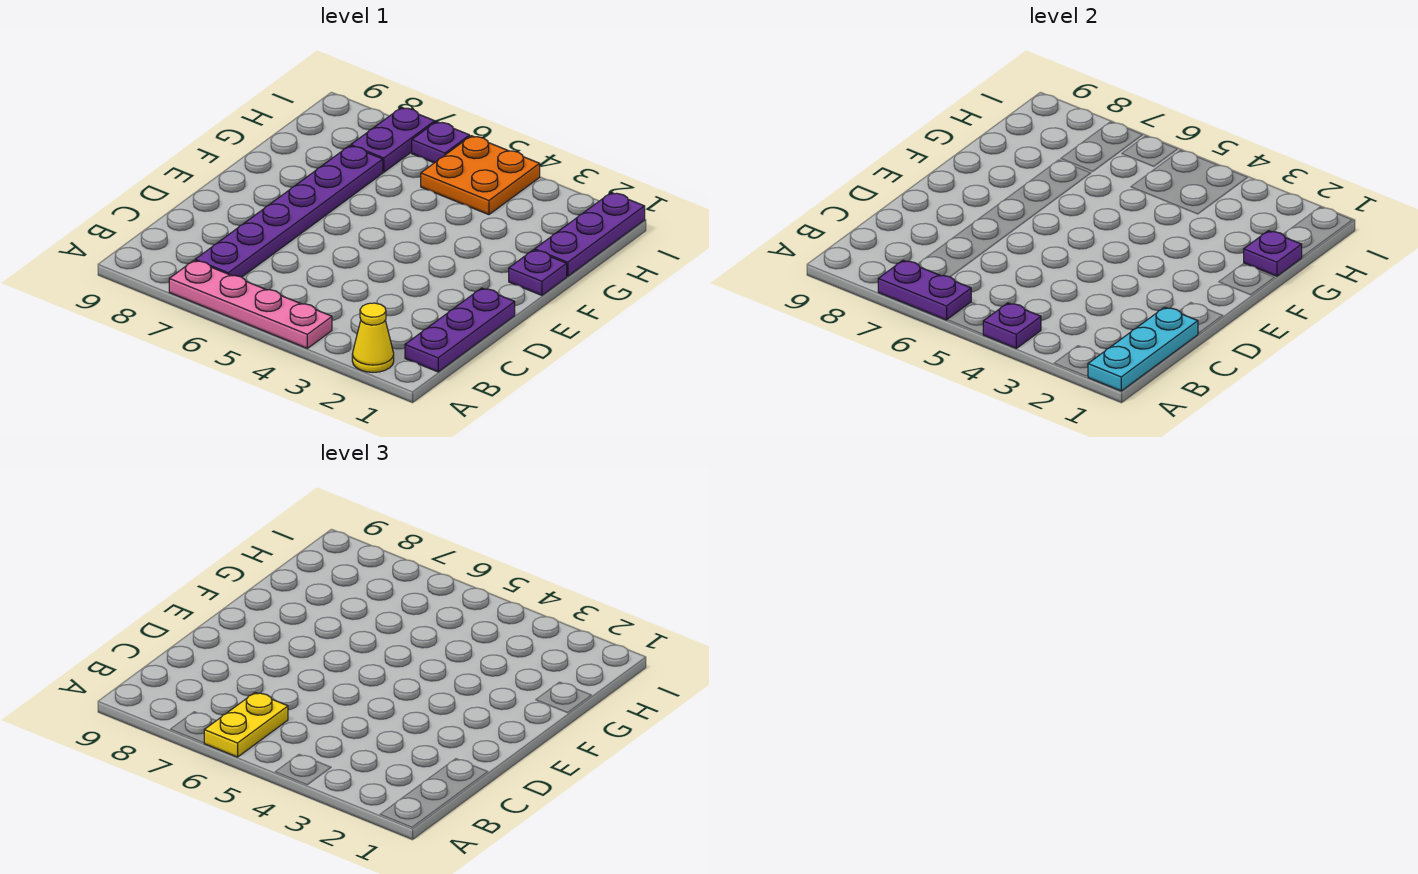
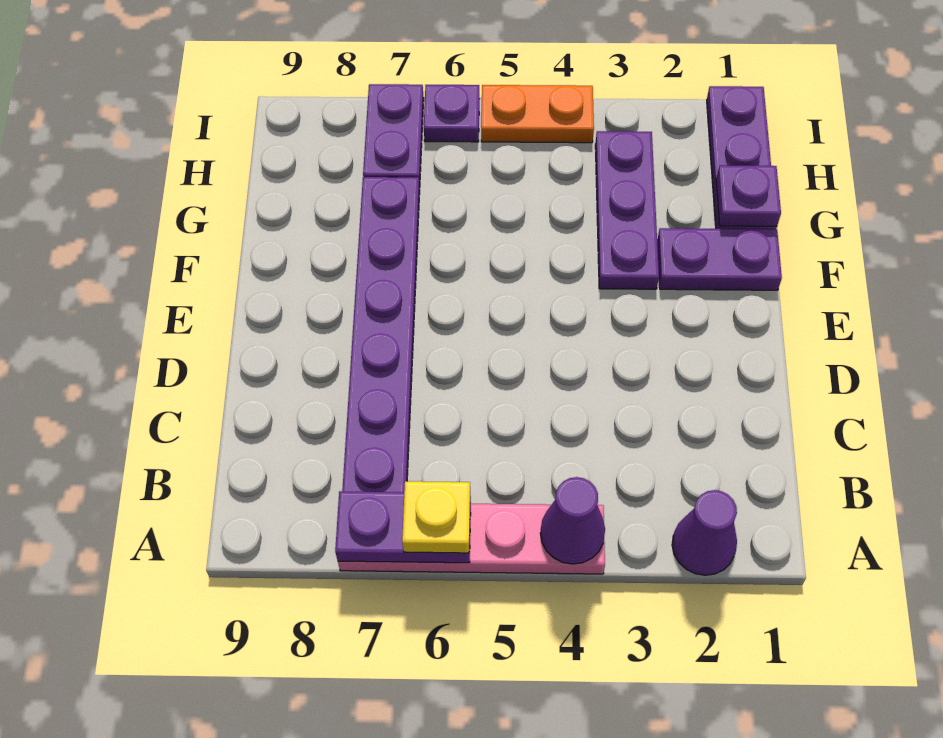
cyan plate A1:C1 level 2 -> none
yellow cone A2 level 1 -> purple cone A2 level 1
purple plate A4 level 2 -> purple cone A4 level 2
yellow plate A6:B6 level 3 -> yellow plate A6 level 3
purple plate B1:D1 level 1 -> purple plate F3:H3 level 1
purple plate F1 level 1 -> purple plate F1:F2 level 1
orange plate H4:I5 level 1 -> orange plate I4:I5 level 1

